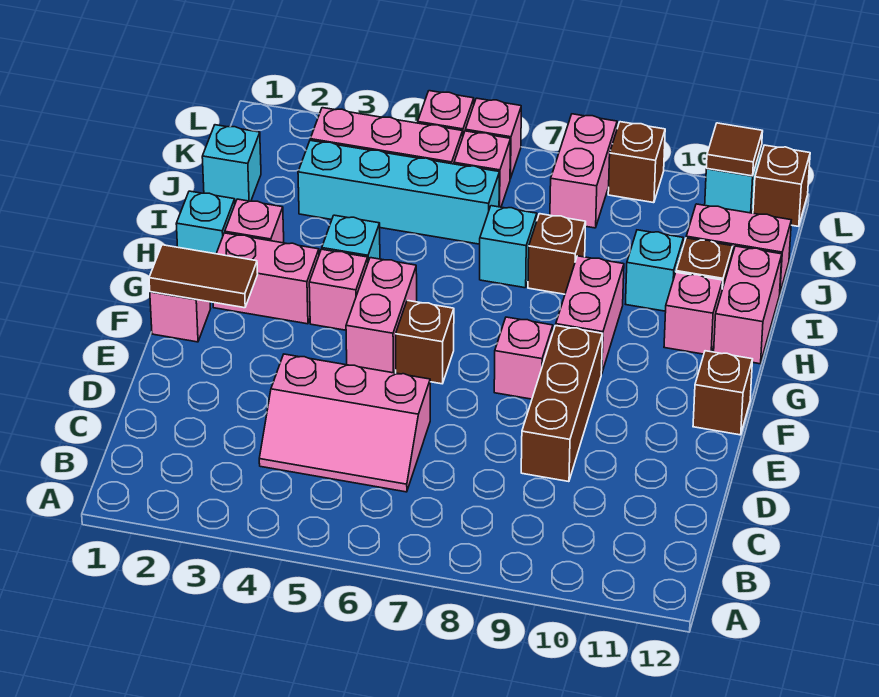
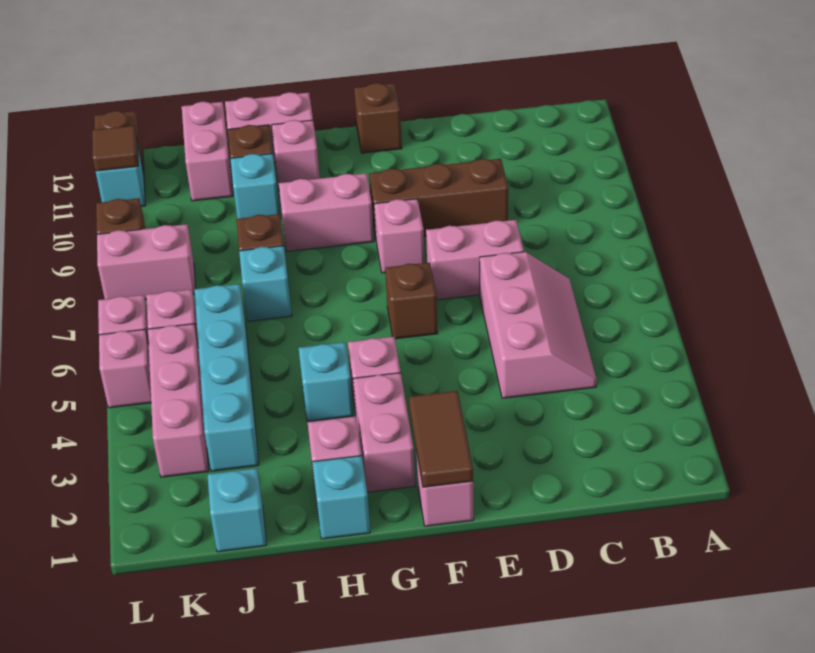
pink brick F5:G5 level 1 -> pink brick D7:E7 level 1

